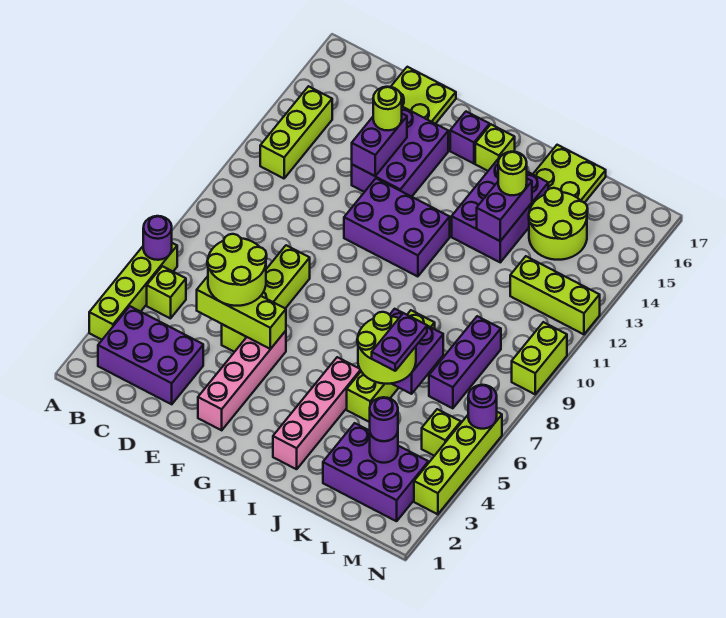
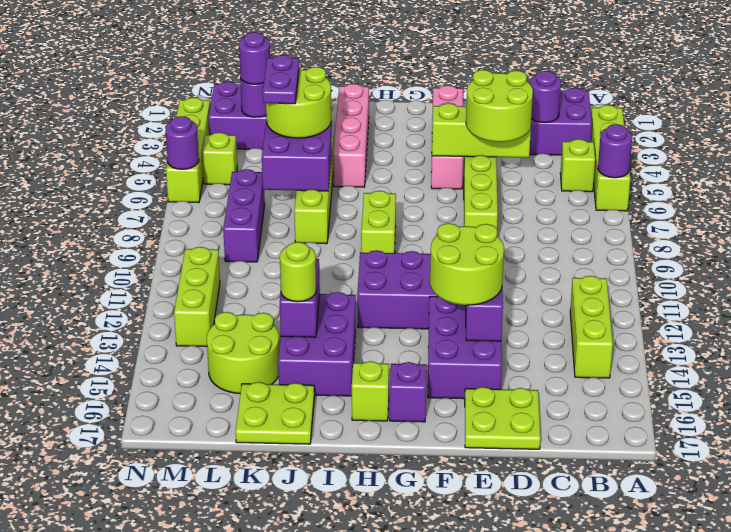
none -> purple round brick C3 level 2
lime round brick E14 level 3 -> lime round brick E13:F14 level 3
lime brick L12:N12 level 1 -> lime brick M11:M13 level 1
lime brick N9:N10 level 1 -> lime brick H8:H9 level 1

